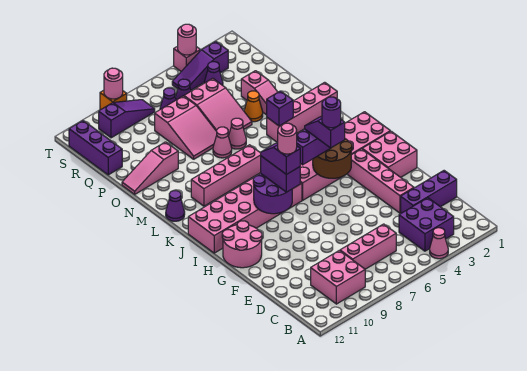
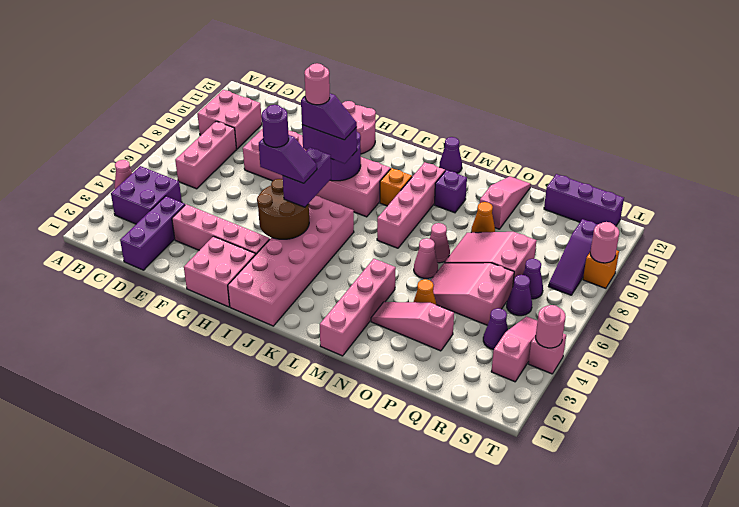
pink brick I7:J12 level 1 -> pink brick E8:J9 level 1
none -> orange brick K9 level 1
purple brick M4 level 2 -> purple brick M10 level 1
none -> orange cone O9 level 1
purple slope S3:S5 level 1 top 3 -> pink slope S3:S5 level 1 top 3

